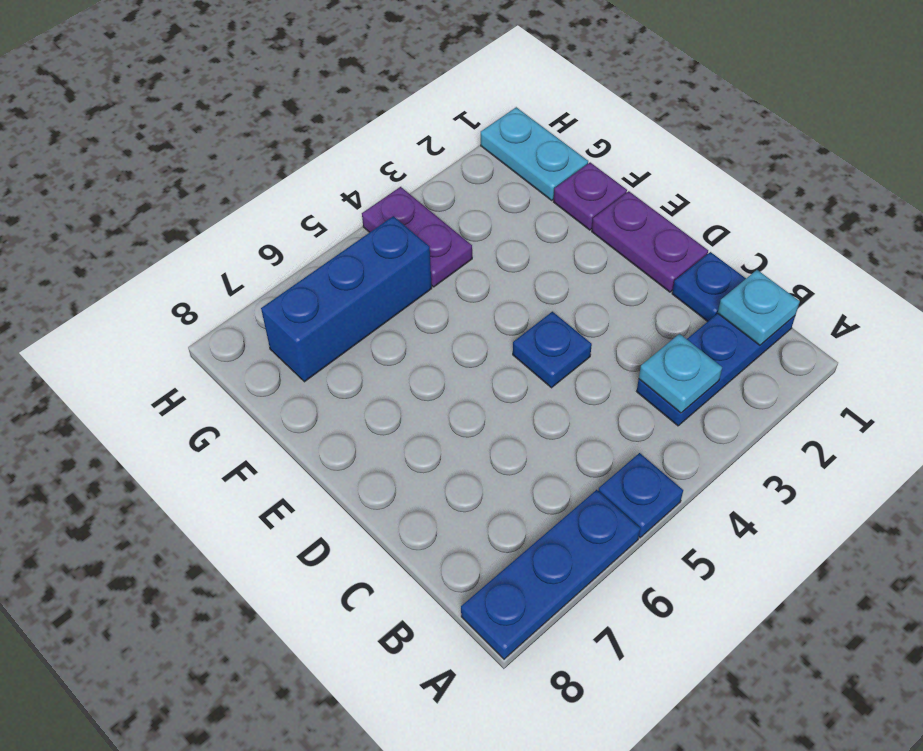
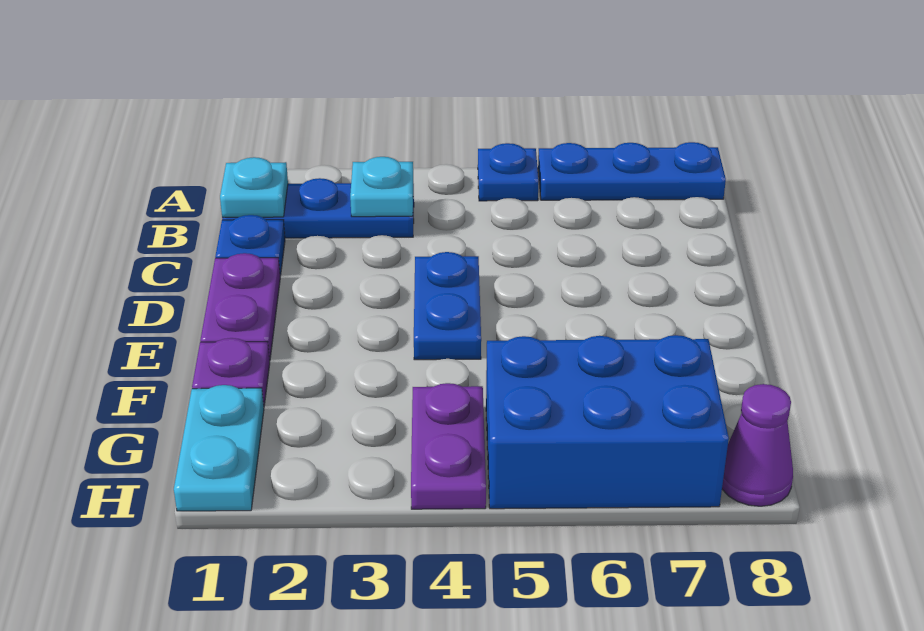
blue plate D4 level 1 -> blue plate D4:E4 level 1
blue brick G5:G7 level 1 -> blue brick G5:H7 level 1
none -> purple cone H8 level 1

